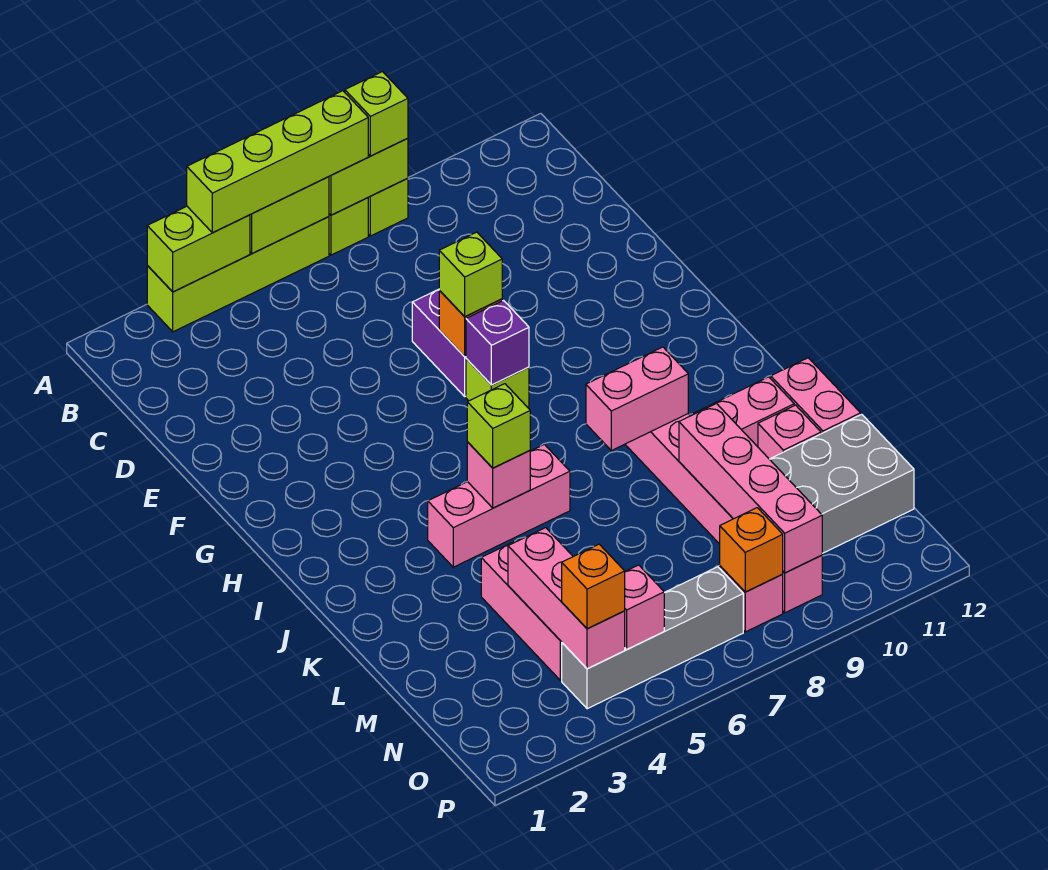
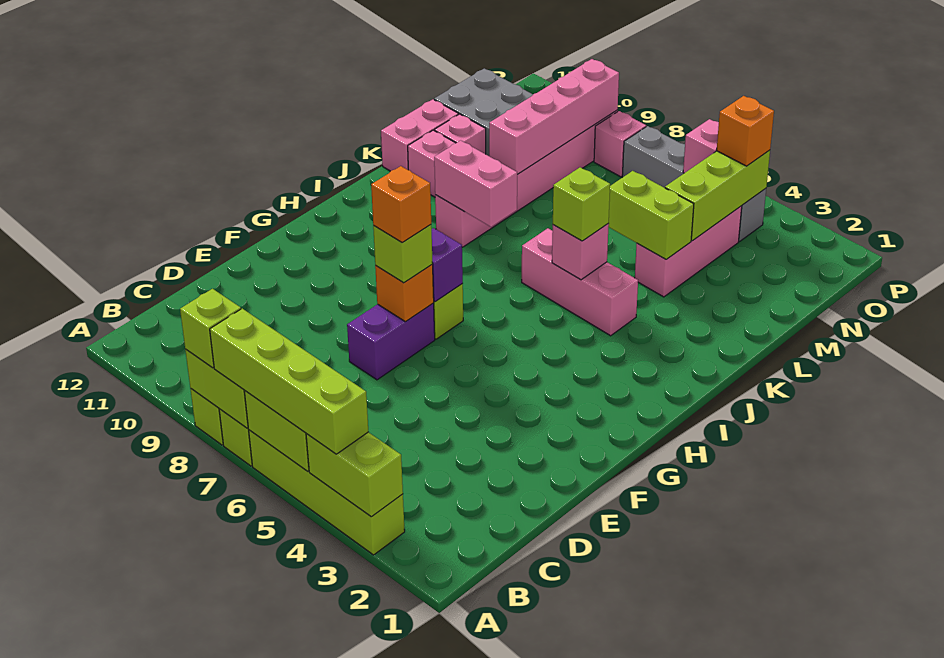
none -> lime brick L4:L5 level 2
pink brick M4:O4 level 2 -> lime brick M4:O4 level 2
orange brick O8 level 2 -> orange brick F7 level 4

